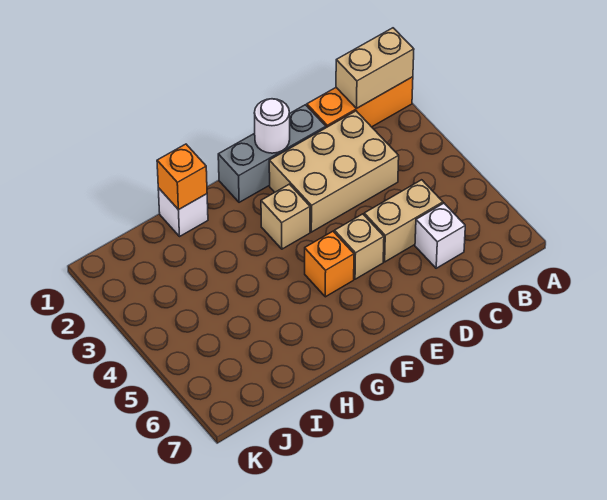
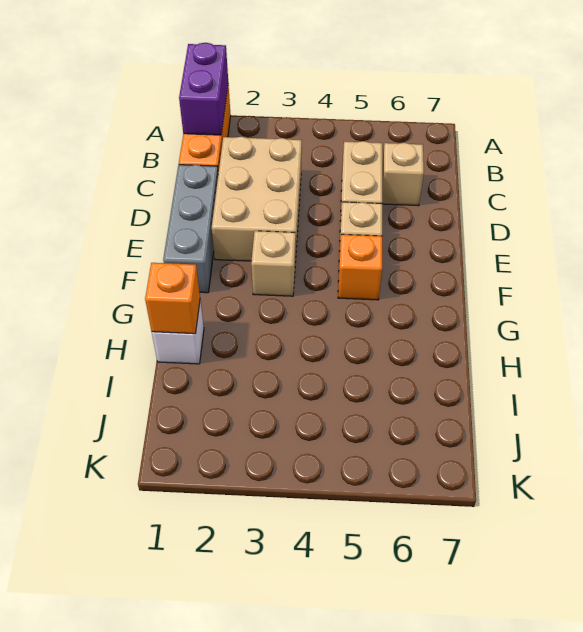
tan brick A1:B1 level 2 -> purple brick A1:B1 level 2
white brick C6 level 1 -> tan brick C6 level 1
white round brick E1 level 2 -> none

